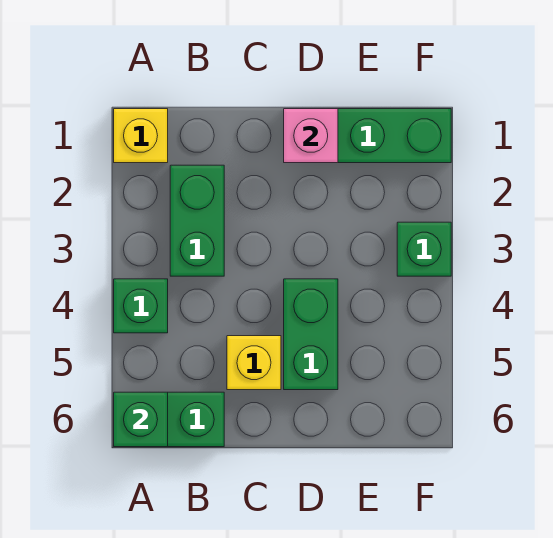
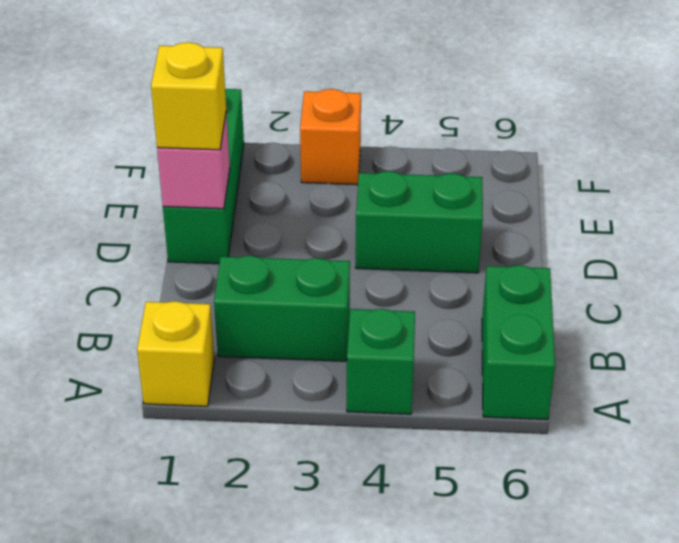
green brick A6 level 2 -> none
yellow brick C5 level 1 -> yellow brick D1 level 3
green brick F3 level 1 -> orange brick F3 level 1

